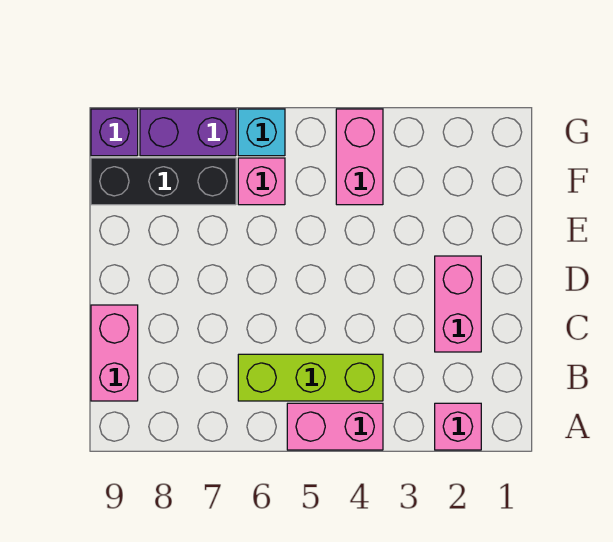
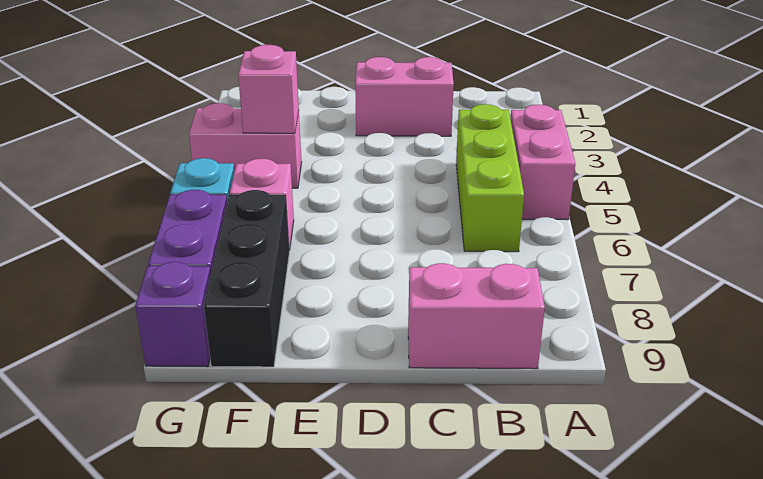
pink brick A2 level 1 -> pink brick F4 level 2

